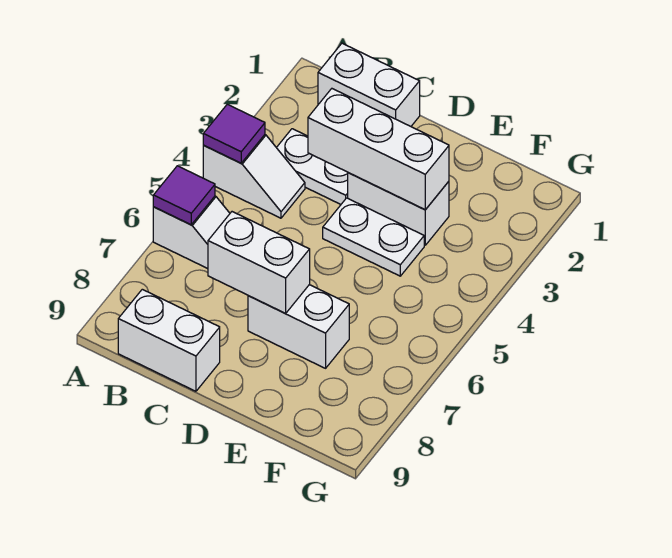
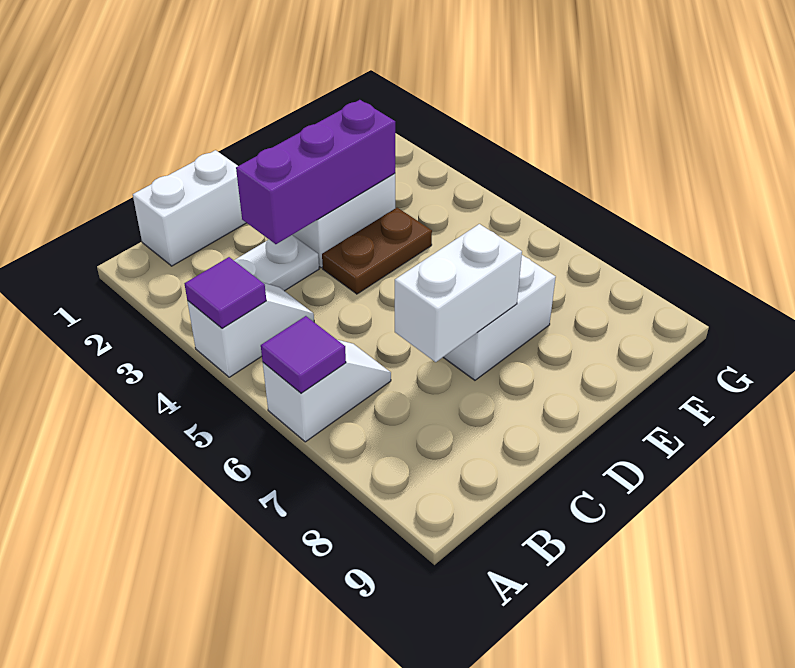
white brick B9:C9 level 1 -> none
white brick C3:E3 level 2 -> purple brick C3:E3 level 2
white plate D4:E4 level 1 -> brown plate D4:E4 level 1

